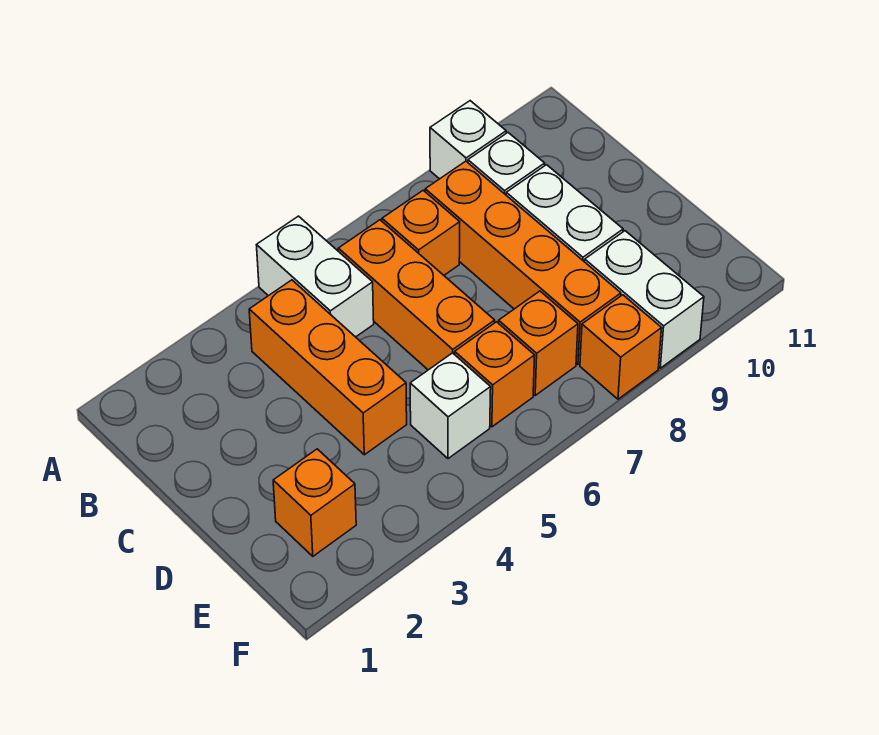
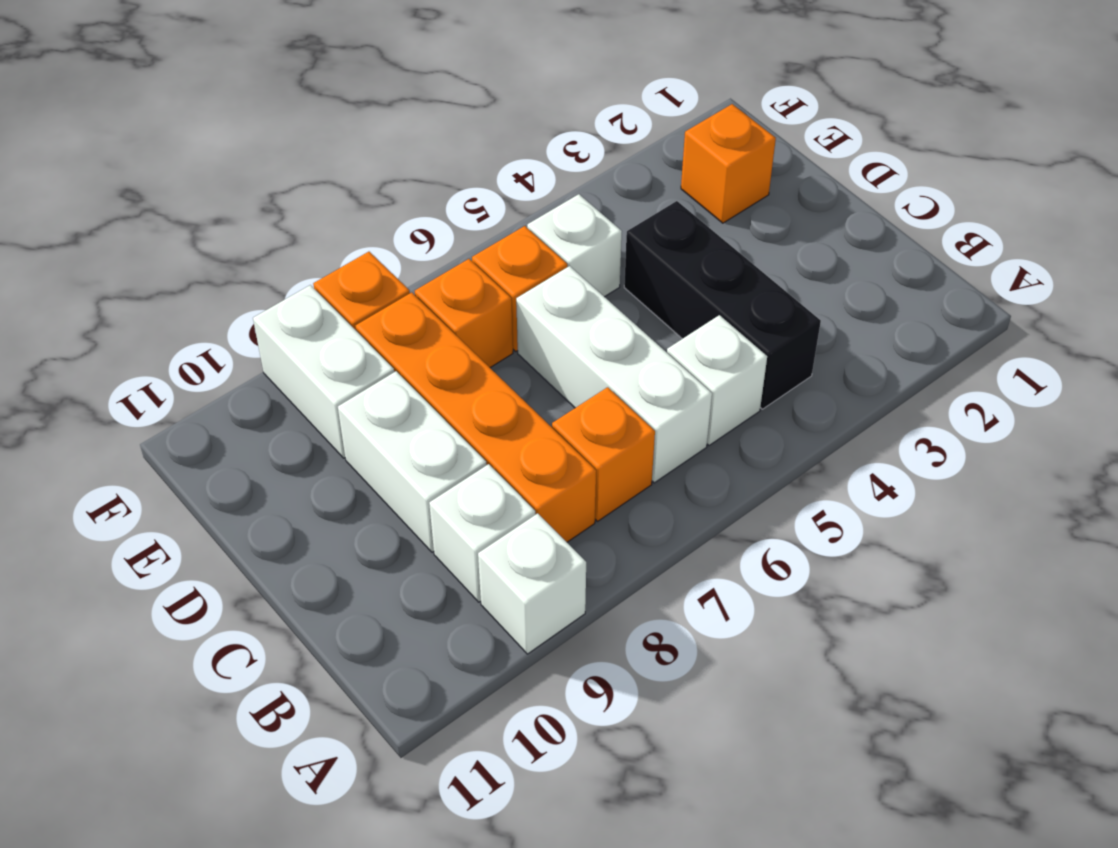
white brick A5:B5 level 1 -> white brick B5 level 1
orange brick B4:D4 level 1 -> black brick B4:D4 level 1
orange brick B6:D6 level 1 -> white brick B6:D6 level 1

